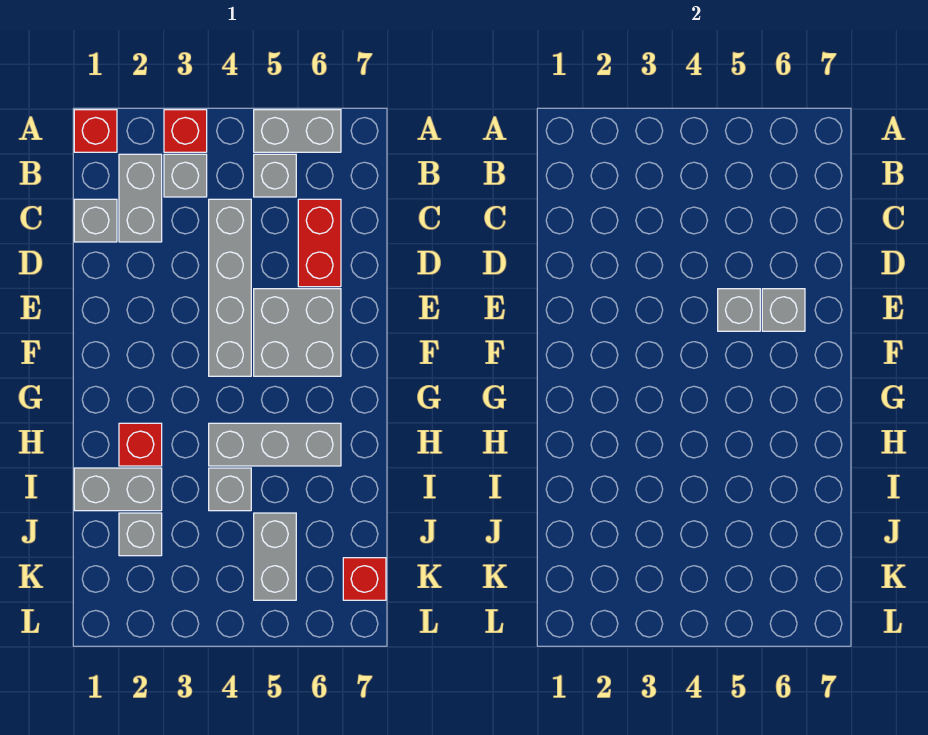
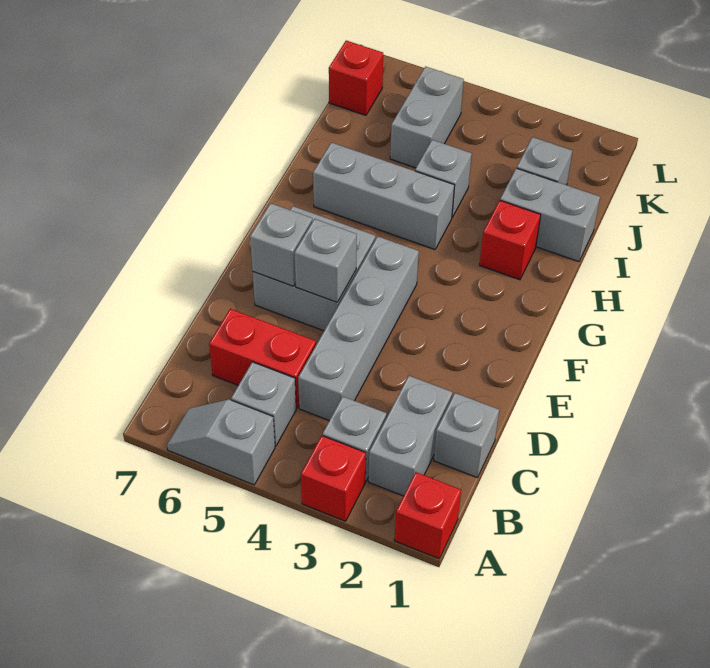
grey brick A5:A6 level 1 -> grey slope A5:A6 level 1 top 5
red brick C6:D6 level 1 -> red brick C5:C6 level 1

